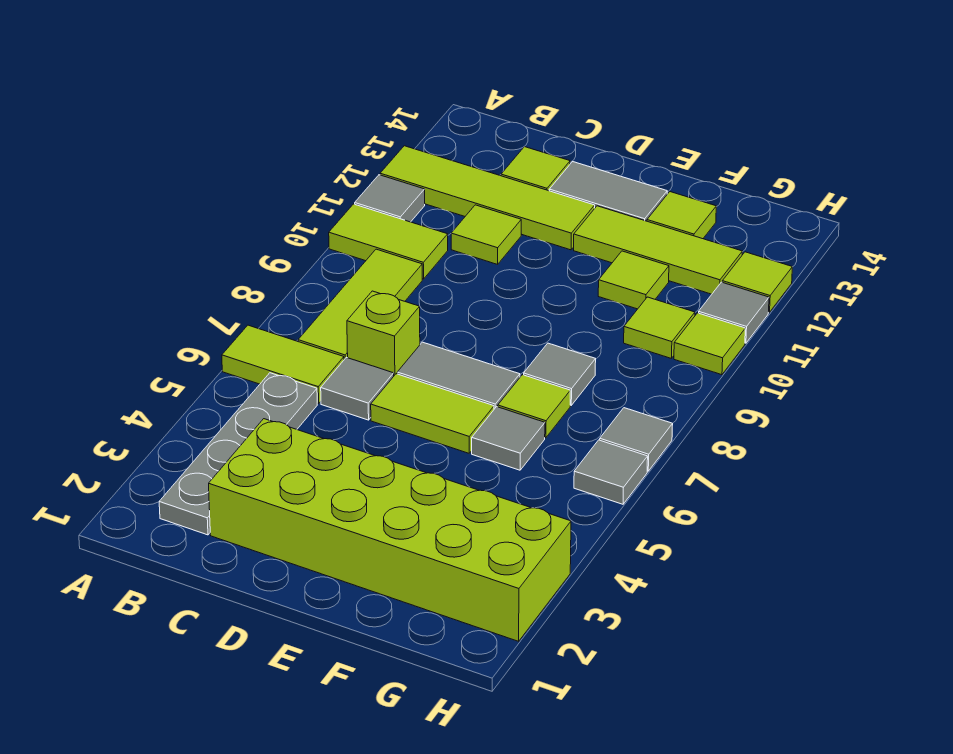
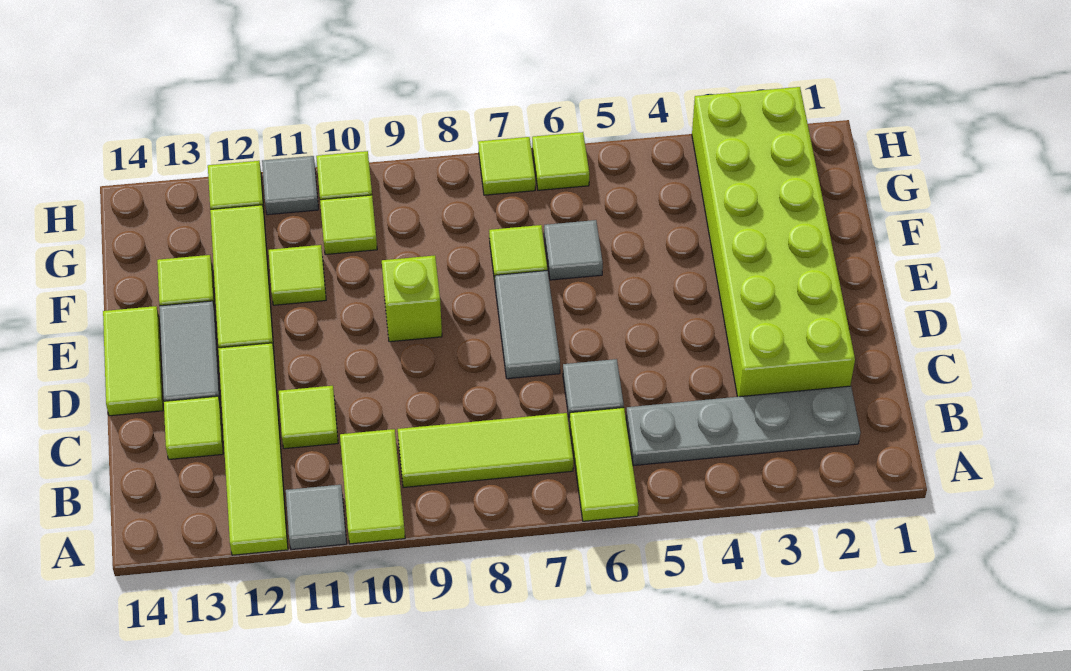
lime brick C7 level 1 -> lime brick E9 level 1
lime tile D6:E6 level 1 -> lime tile D14:E14 level 1
grey tile F8 level 1 -> none
grey tile H6 level 1 -> lime tile H6 level 1
grey tile H7 level 1 -> lime tile H7 level 1

